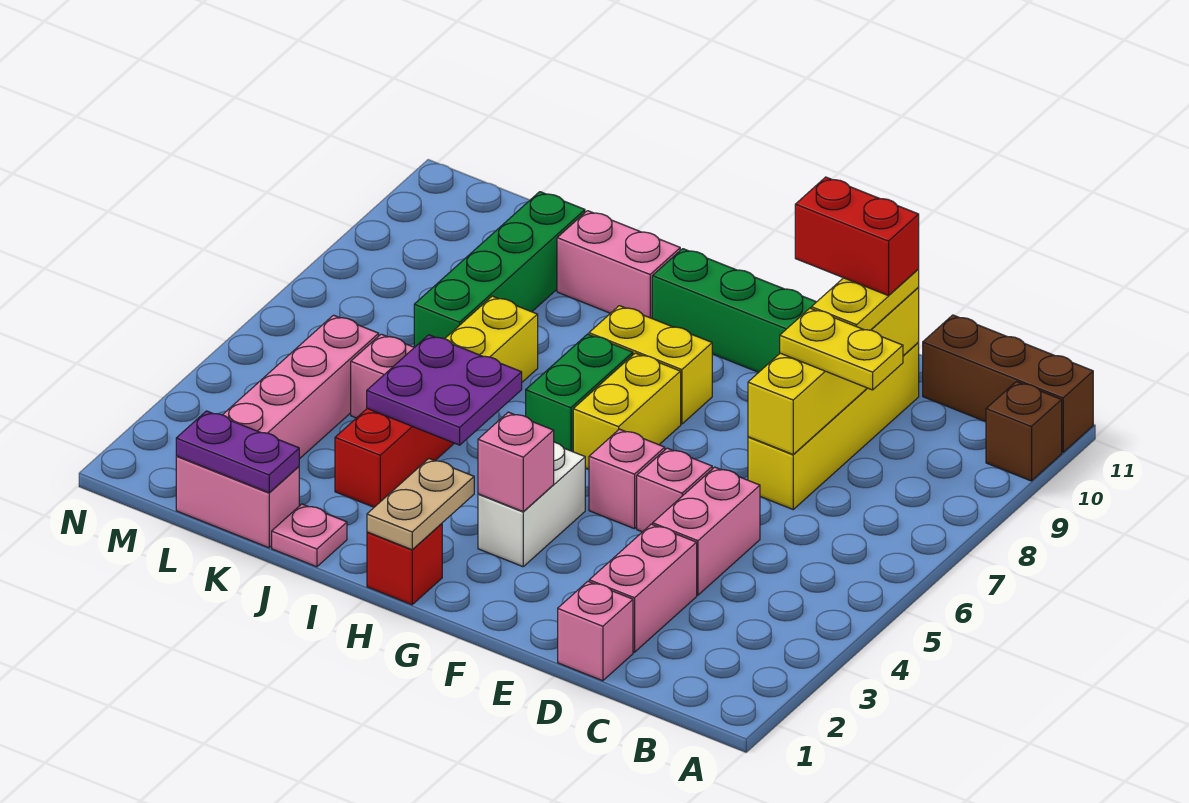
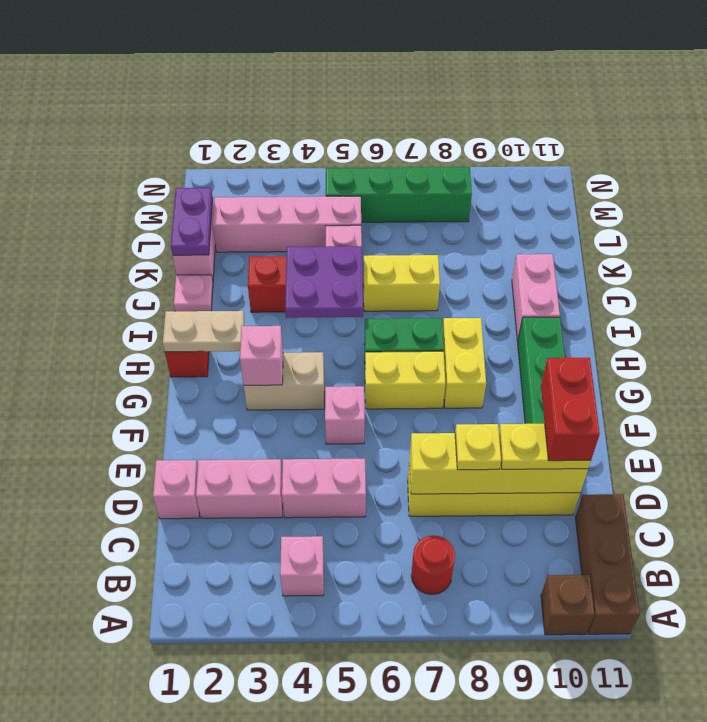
none -> red round brick B7 level 1
yellow plate C8:D8 level 3 -> yellow plate D8 level 3
pink brick E5 level 1 -> pink brick B4 level 1
white brick G3:G4 level 1 -> tan brick G3:G4 level 1
green brick K7:K10 level 1 -> green brick M5:M8 level 1

